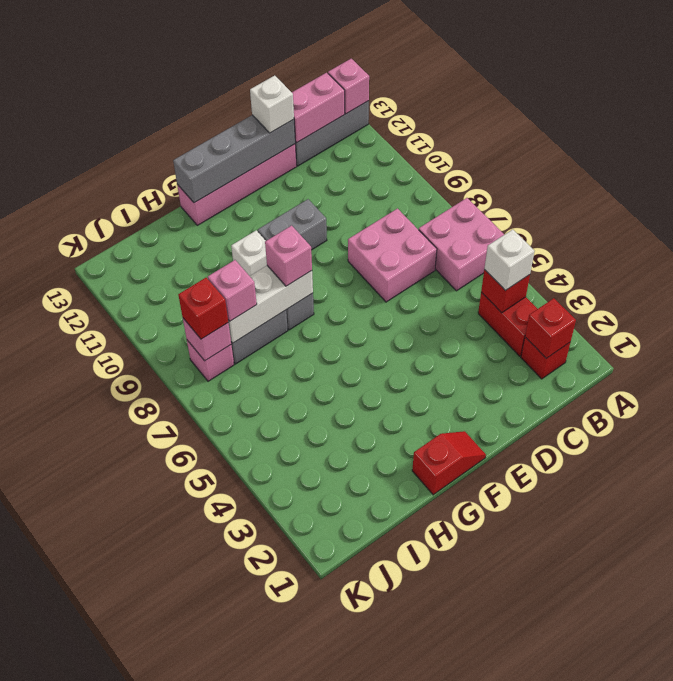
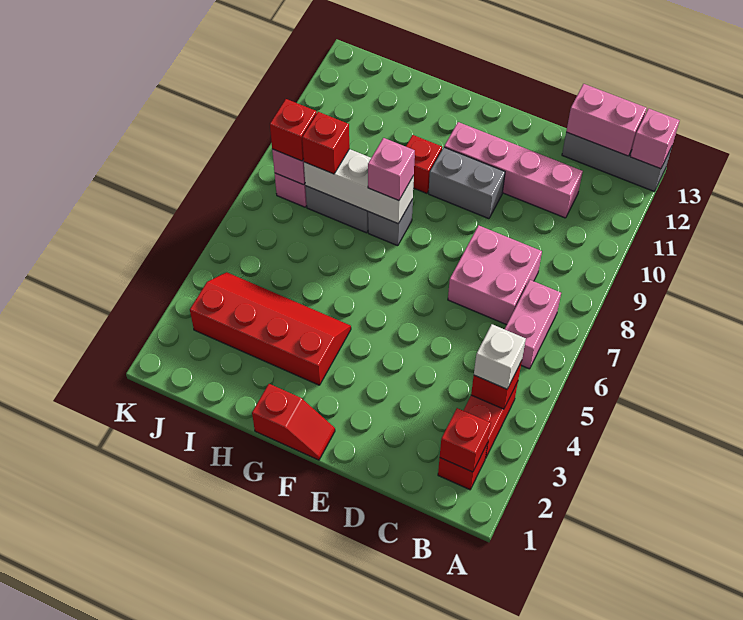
pink brick A6:B7 level 1 -> pink brick B6:B7 level 1
pink brick D13:G13 level 1 -> pink brick C11:F11 level 1
grey brick D13:G13 level 2 -> none
white brick D13 level 3 -> none
none -> red slope G3:J4 level 1 top 3
white brick G10 level 1 -> red brick G10 level 1
pink brick I8 level 3 -> red brick I8 level 3

